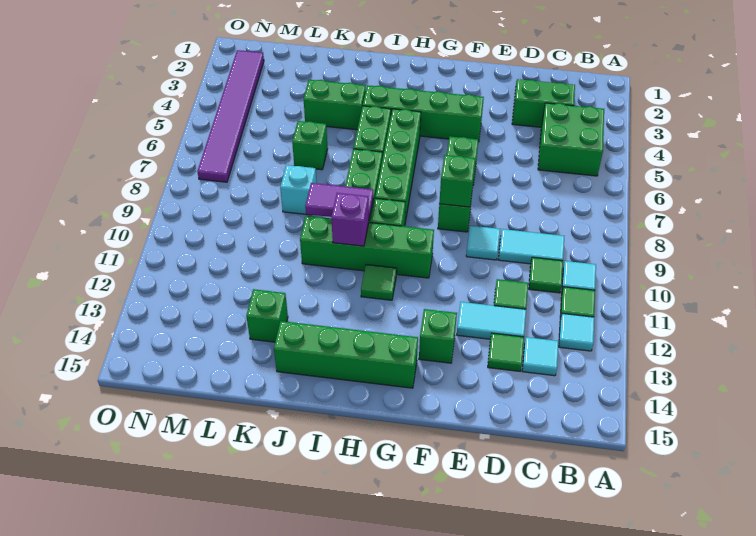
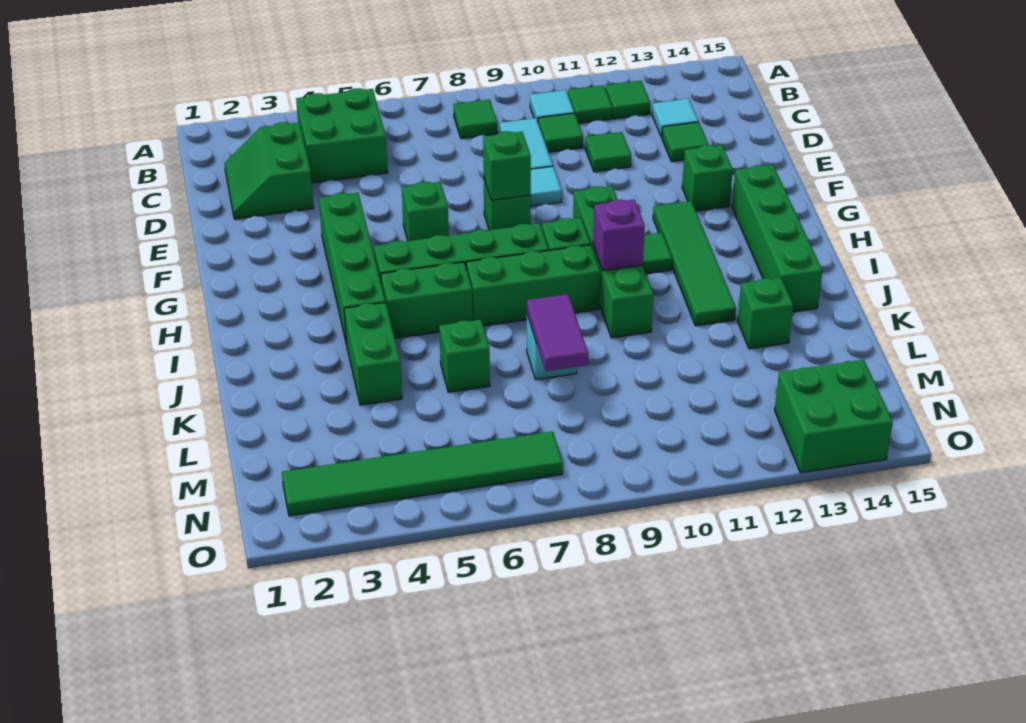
none -> green tile B8 level 1
cyan tile B12 level 1 -> green tile B12 level 1
cyan tile D12:E12 level 1 -> none
none -> green tile G12:J12 level 1
purple tile I9:J9 level 2 -> purple tile K8:L8 level 2
purple tile N2:N7 level 1 -> green tile N2:N7 level 1
none -> green brick N13:O14 level 1

